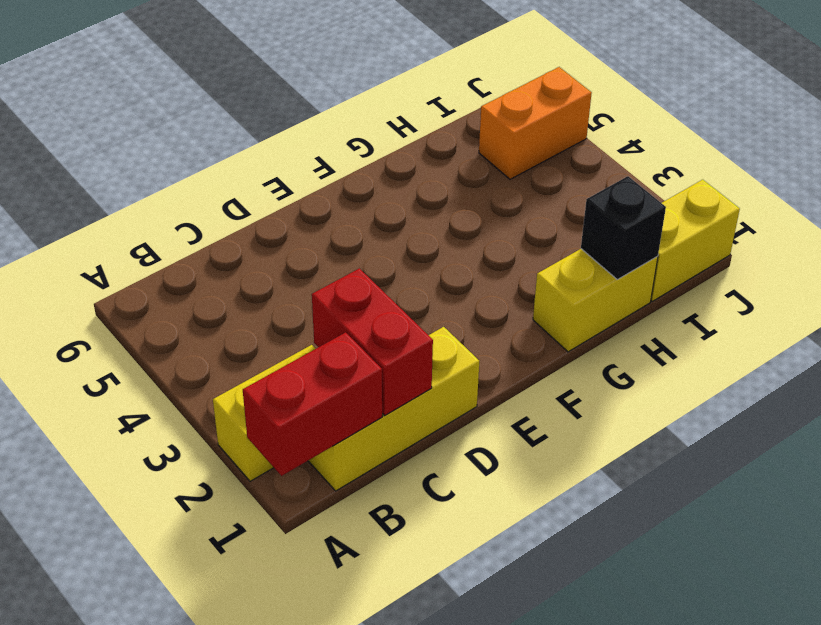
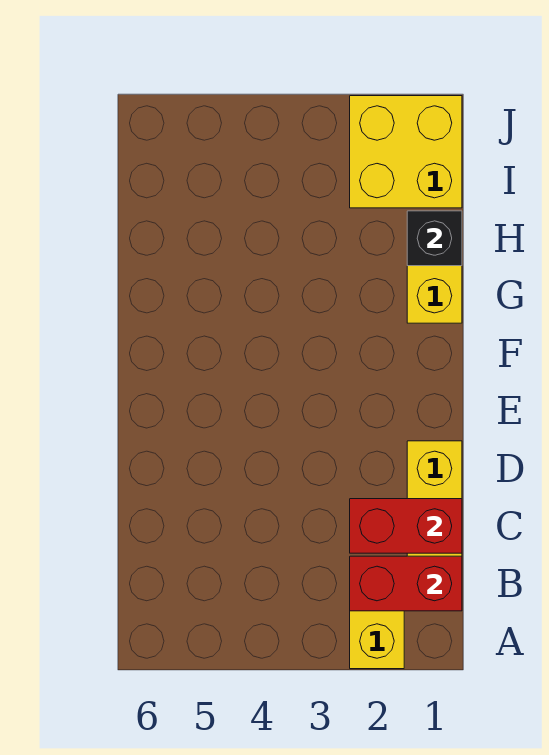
red brick A1:B1 level 2 -> red brick B1:B2 level 2
yellow brick I1:J1 level 1 -> yellow brick I1:J2 level 1
orange brick I5:J5 level 1 -> none

